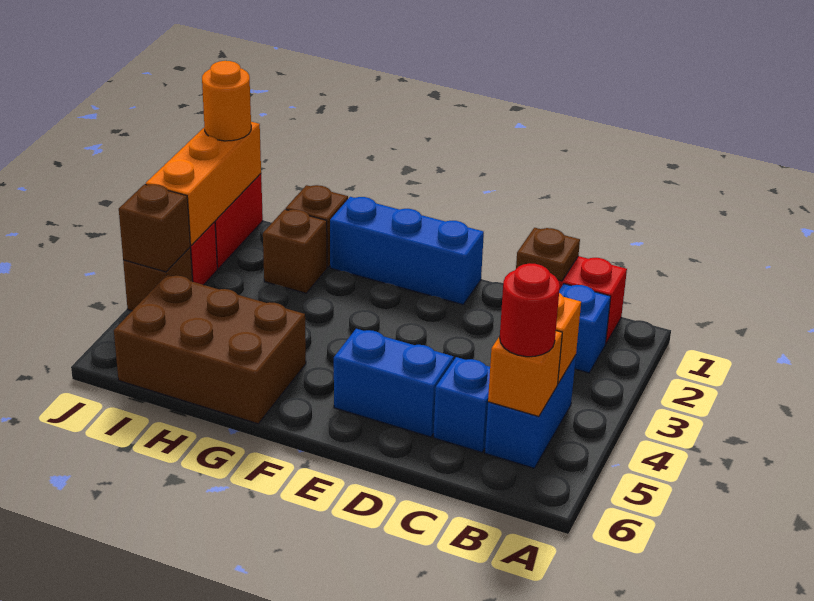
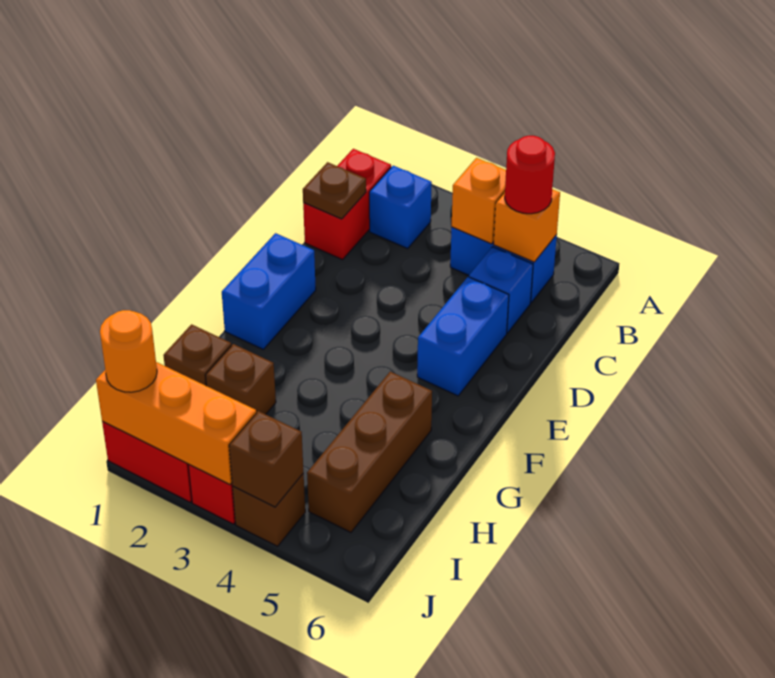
blue brick E1:G1 level 1 -> blue brick E1:F1 level 1
brown brick G5:I6 level 1 -> brown brick G5:I5 level 1

